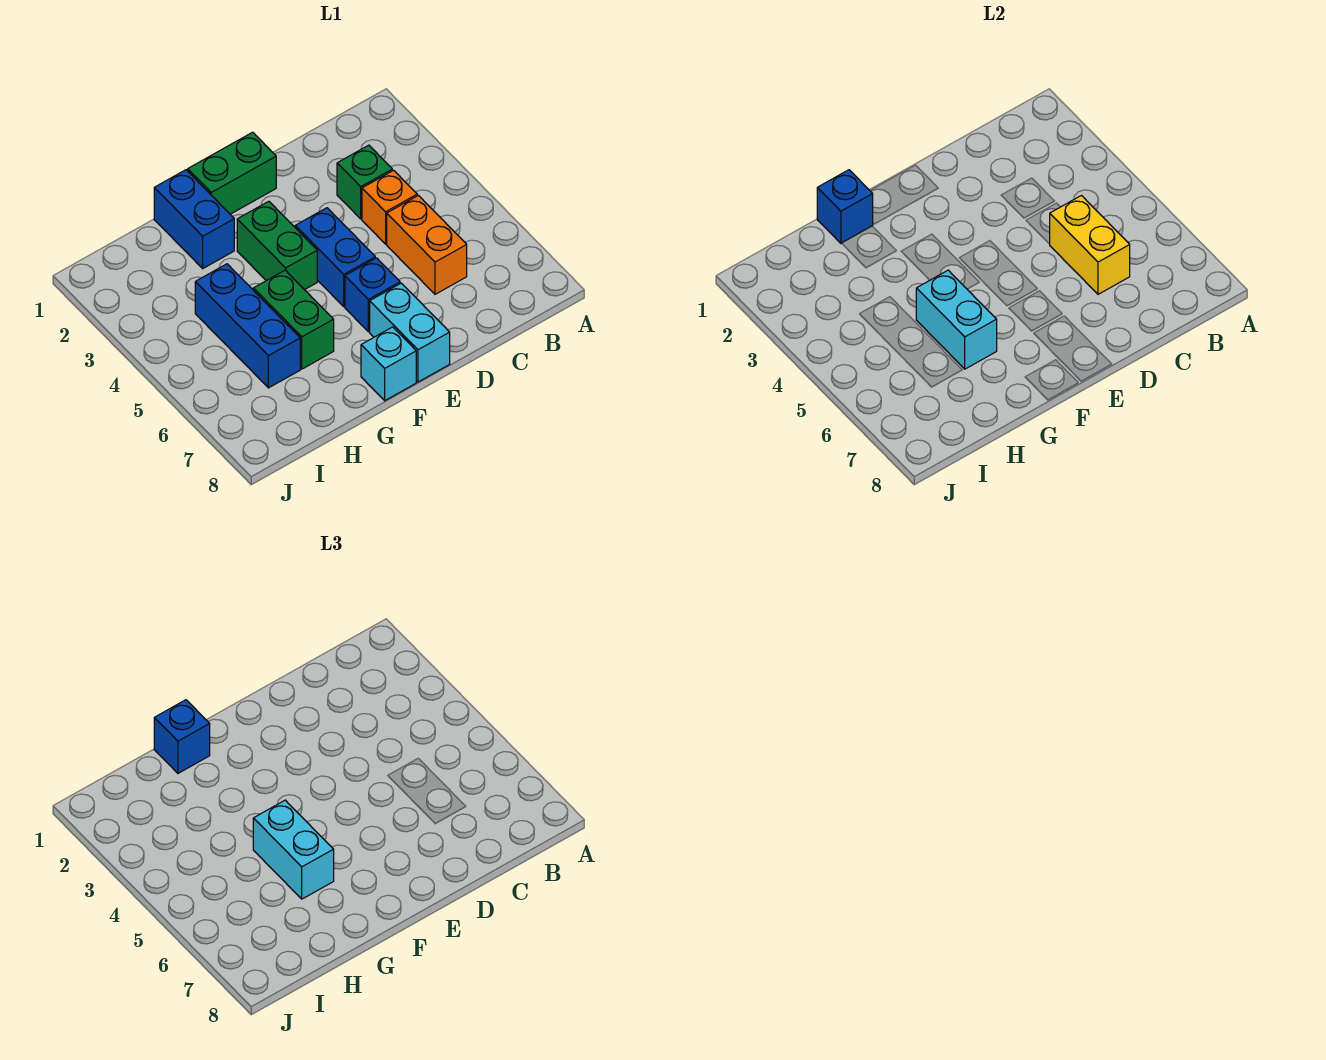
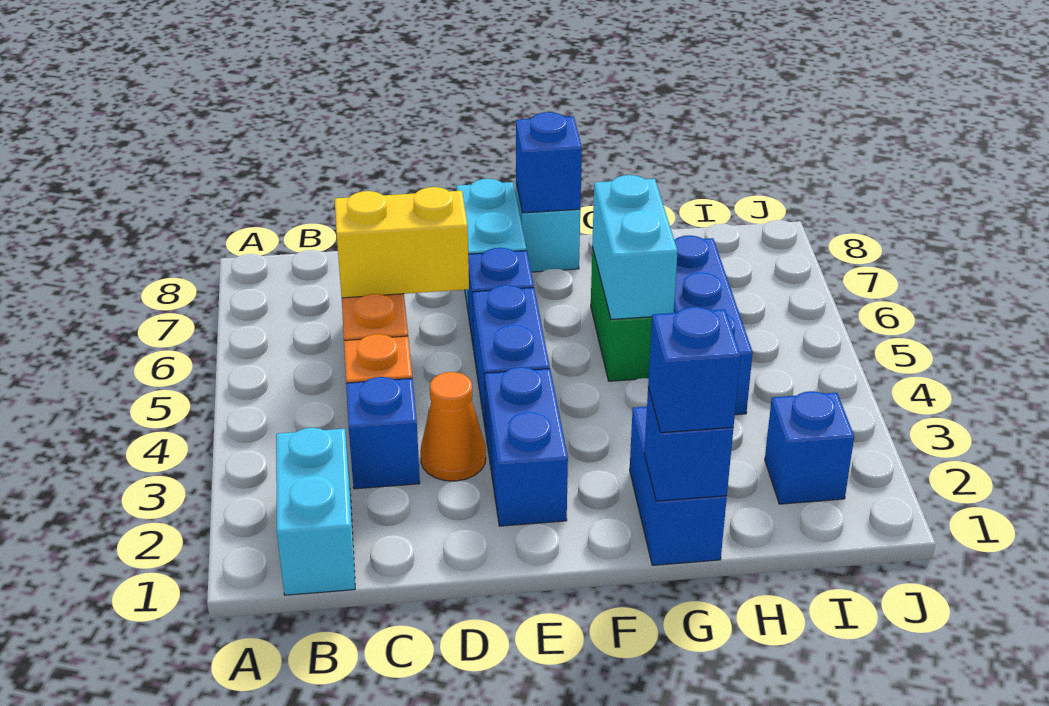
green brick C3 level 1 -> blue brick C3 level 1
yellow brick C5:C6 level 2 -> yellow brick C6:D6 level 2
none -> orange cone D3 level 1
green brick E1:F1 level 1 -> none
none -> blue brick E2:E3 level 1
green brick F3:F4 level 1 -> none
none -> blue brick F8 level 2
cyan brick G5:G6 level 3 -> cyan brick B1:B2 level 1
none -> blue brick I2 level 1

